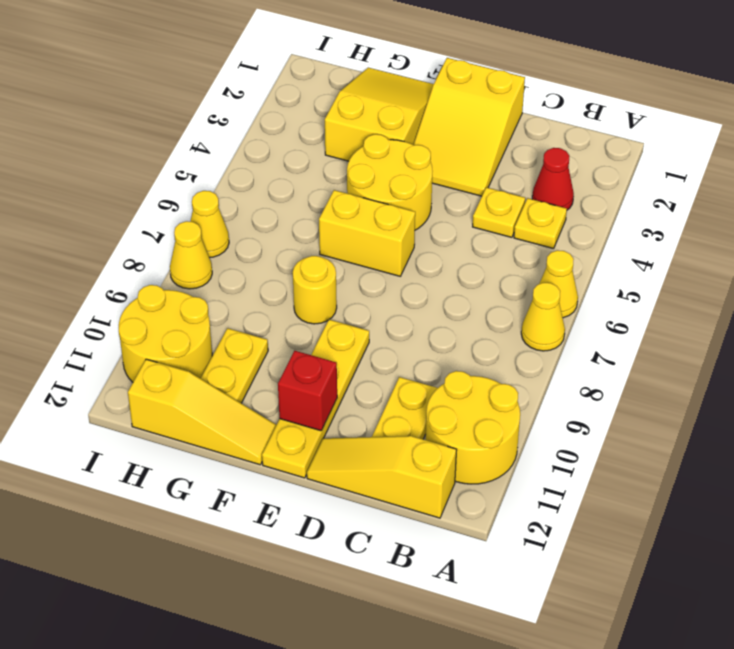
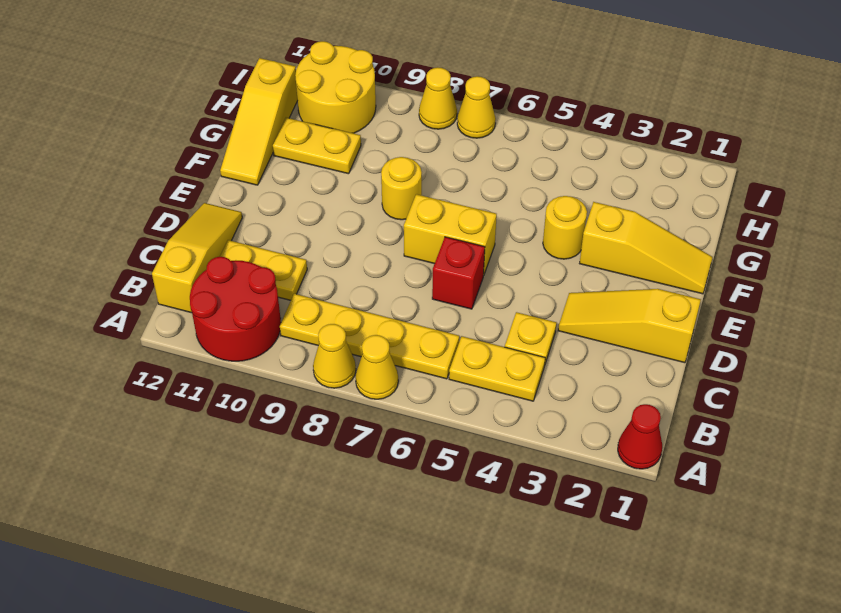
yellow cone A6 level 1 -> yellow cone A8 level 1
yellow round brick A10:B11 level 1 -> red round brick A10:B11 level 1
red cone B3 level 1 -> red cone A1 level 1
yellow plate B4 level 1 -> yellow plate B4:B5 level 1
yellow slope D1:E3 level 1 top 1 -> yellow slope D1:D3 level 1 top 1
yellow round brick E4:F5 level 1 -> yellow round brick F4 level 1
yellow brick E6:F6 level 1 -> yellow brick E6:E7 level 1
yellow plate E9:E12 level 1 -> yellow plate B6:B9 level 1
red brick E11 level 2 -> red brick D6 level 1
yellow slope F1:G3 level 1 top 3 -> yellow slope F1:F3 level 1 top 3

